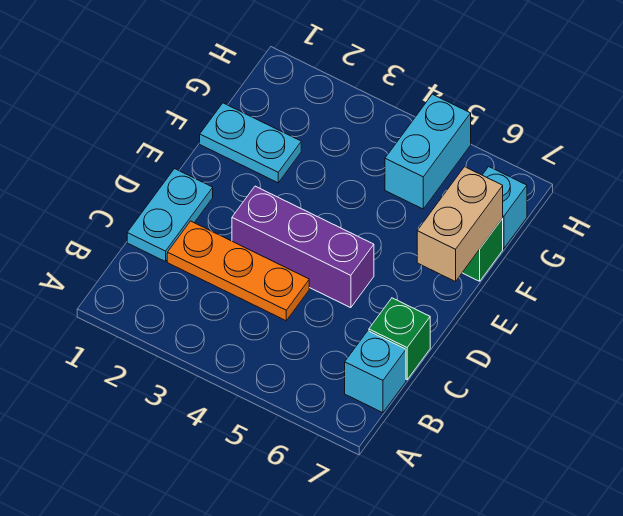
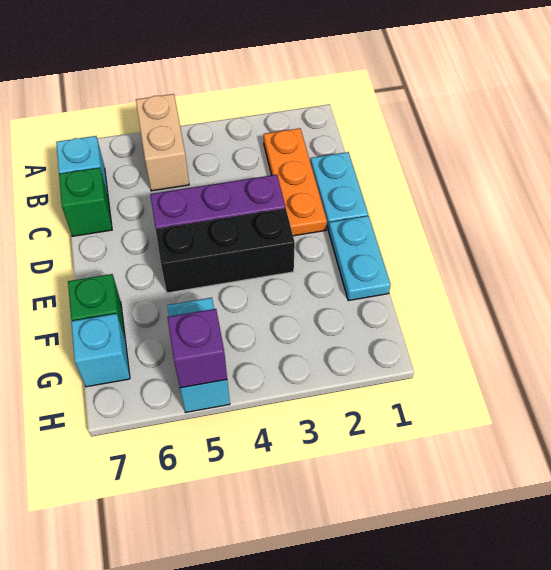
orange plate C2:C4 level 1 -> orange plate B2:D2 level 1
none -> black brick E3:E5 level 1
tan brick E7:F7 level 2 -> tan brick A5:B5 level 1
cyan plate F1:F2 level 1 -> cyan plate E1:F1 level 1
none -> purple brick H5 level 2

